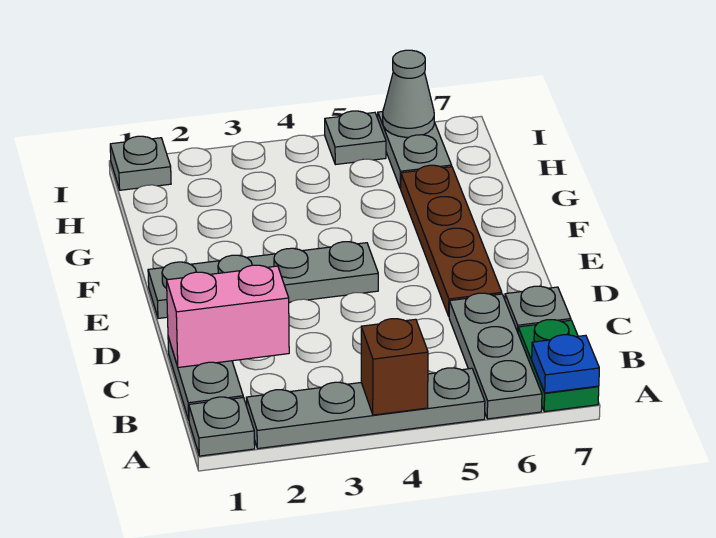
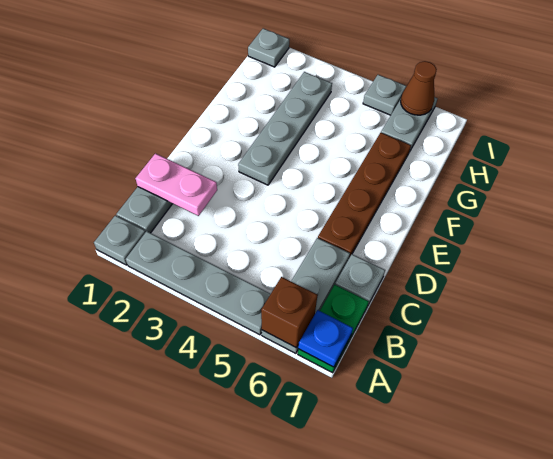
brown brick A4 level 2 -> brown brick A6 level 2
pink brick C1:C2 level 2 -> pink plate C1:C2 level 2
grey plate E1:E4 level 1 -> grey plate E3:H3 level 1
grey cone I6 level 2 -> brown cone I6 level 2

